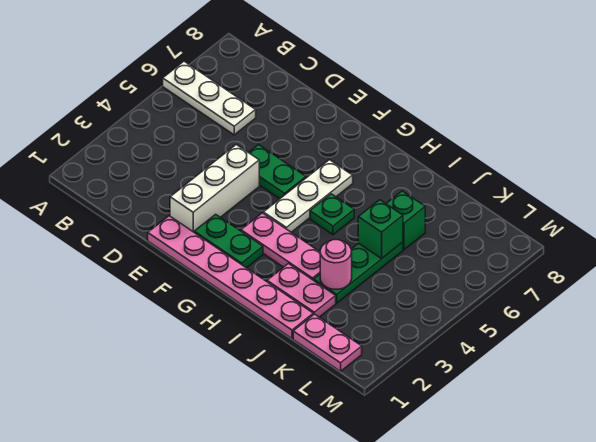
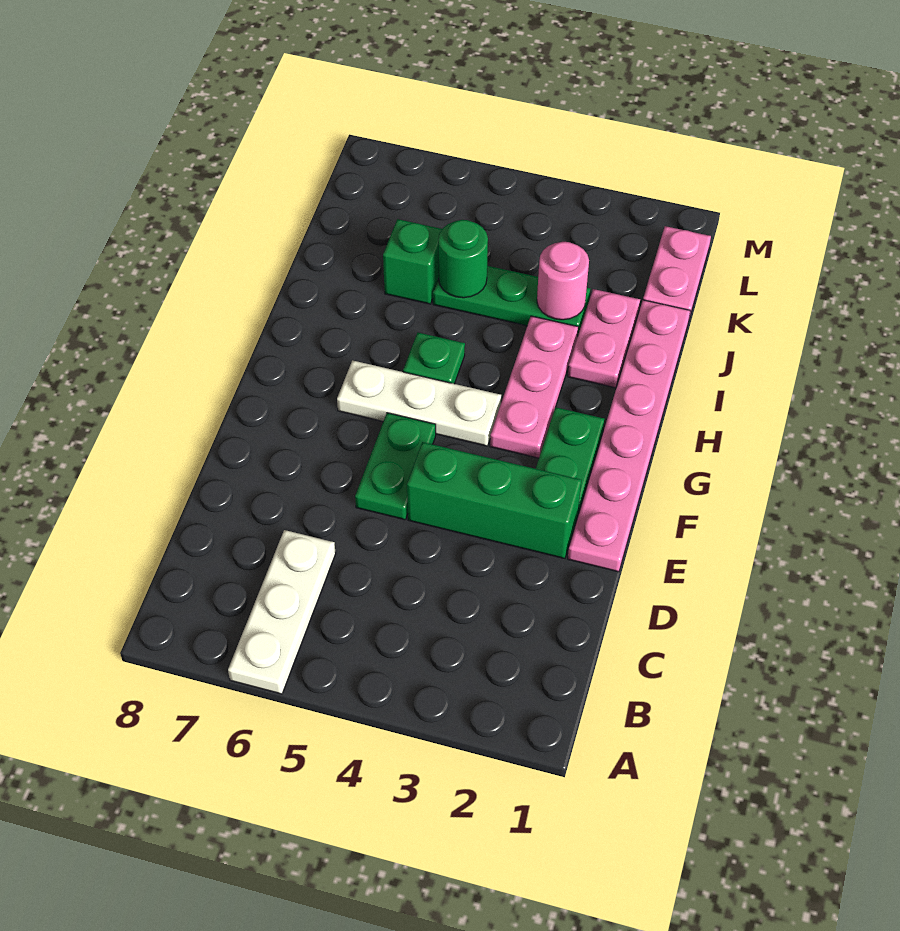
white brick E2:E4 level 1 -> green brick E2:E4 level 1
green brick J5 level 2 -> green round brick J5 level 2

